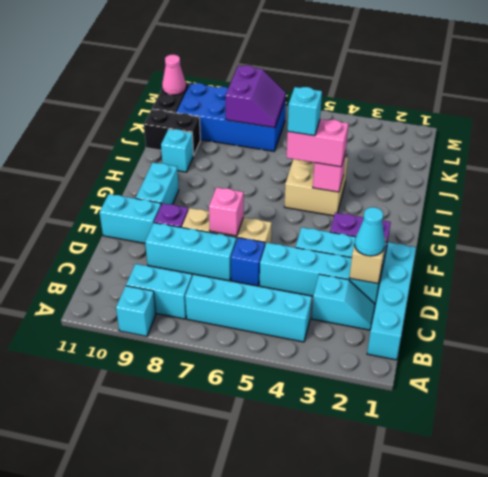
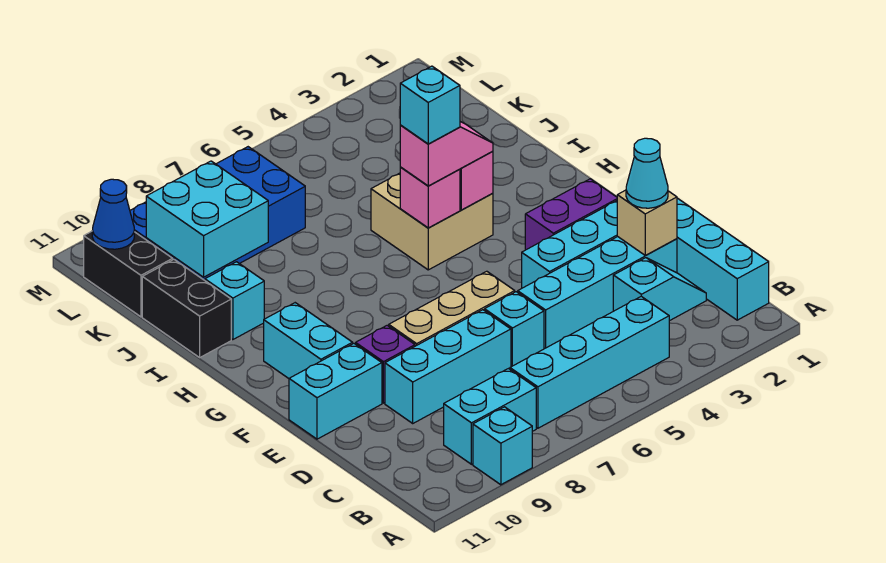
blue brick D6 level 1 -> cyan brick D6 level 1
pink brick E7 level 2 -> pink brick H5 level 2
pink brick H4:H5 level 3 -> pink slope H4:H5 level 3 top 5
none -> cyan brick J9:K10 level 2
black brick J10:J11 level 1 -> black brick I11:J11 level 1
purple slope K7:L8 level 2 top 8 -> none
pink cone L11 level 2 -> blue cone L11 level 2

